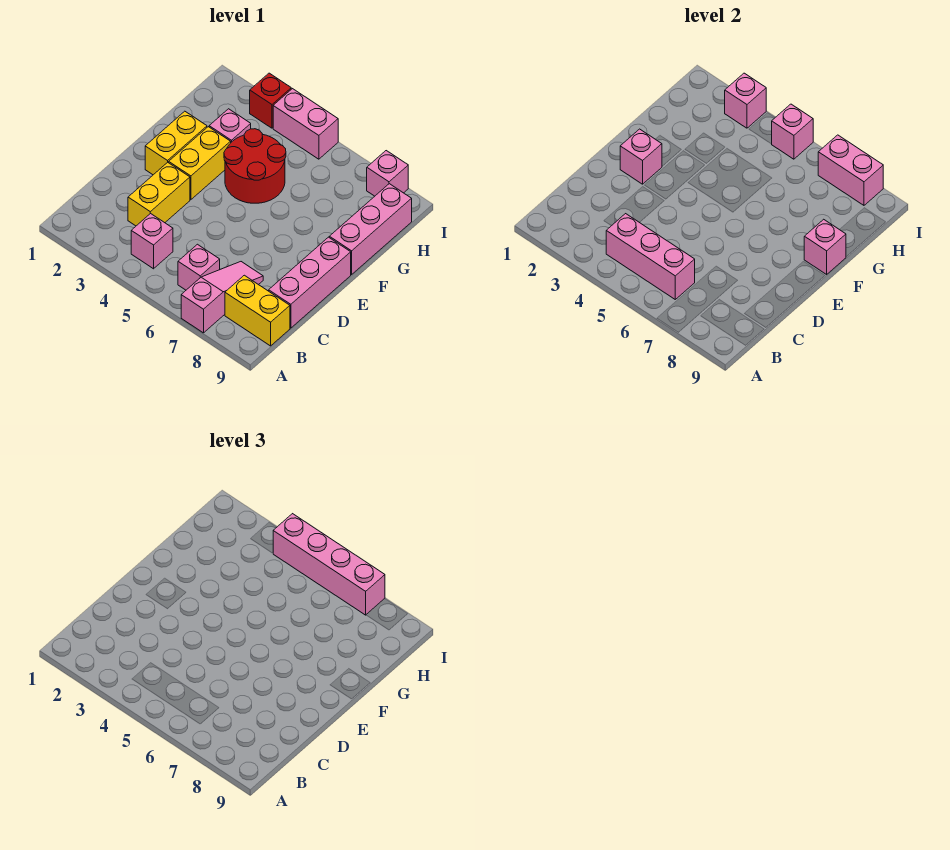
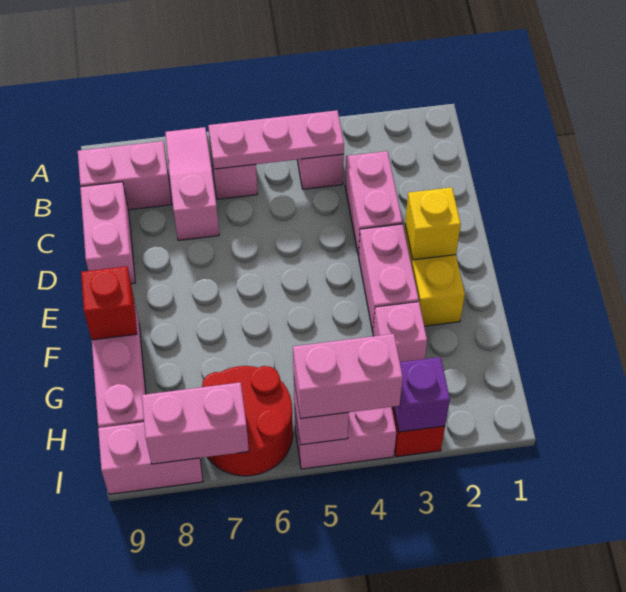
pink slope A7:C7 level 1 top A -> pink slope A7:C7 level 1 top C
pink brick B4:B6 level 2 -> pink plate B4:B6 level 2
yellow brick B8:B9 level 1 -> pink brick B8:B9 level 1
yellow brick C3:D3 level 1 -> pink brick C3:D3 level 1
pink brick C9:E9 level 1 -> pink brick C9:D9 level 1
pink brick E2 level 2 -> yellow brick E2 level 2
yellow brick E3:F3 level 1 -> pink brick E3:F3 level 1
red round brick F4:G5 level 1 -> red round brick H6:I7 level 1
pink brick F9 level 2 -> red brick F9 level 2
pink brick I3 level 2 -> purple brick I3 level 2
pink brick I4:I7 level 3 -> pink brick I4:I5 level 3
pink brick I8 level 1 -> pink brick I8:I9 level 1

